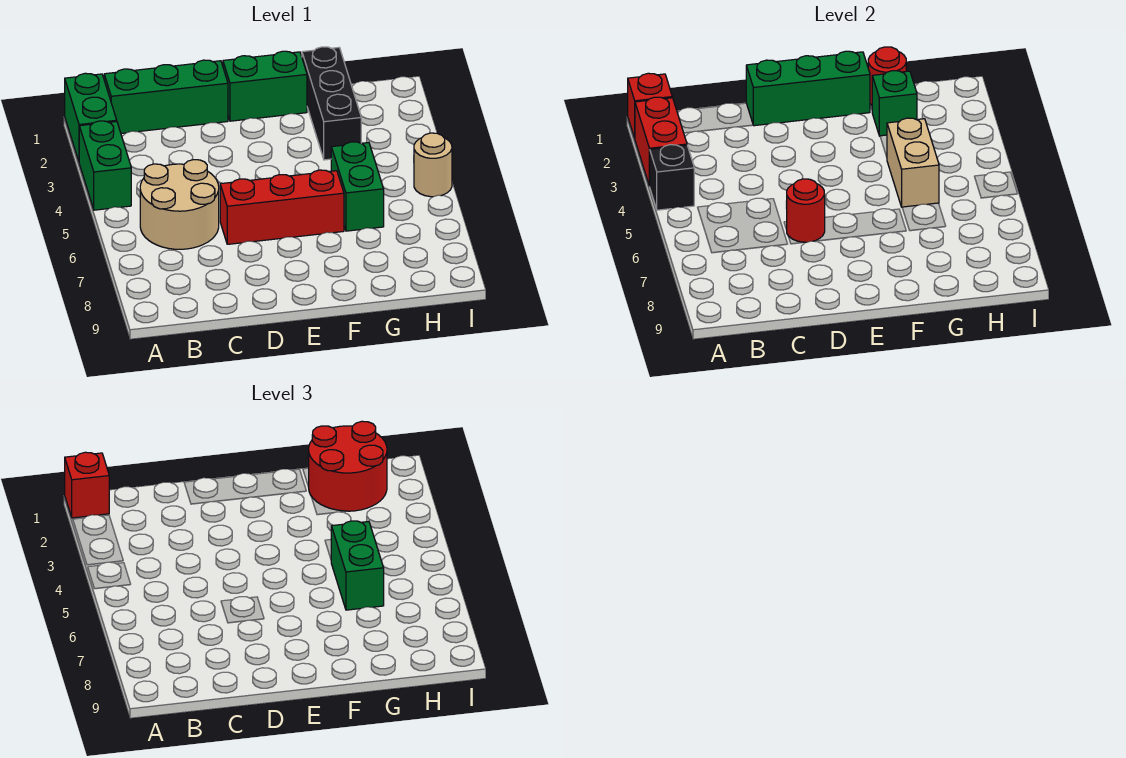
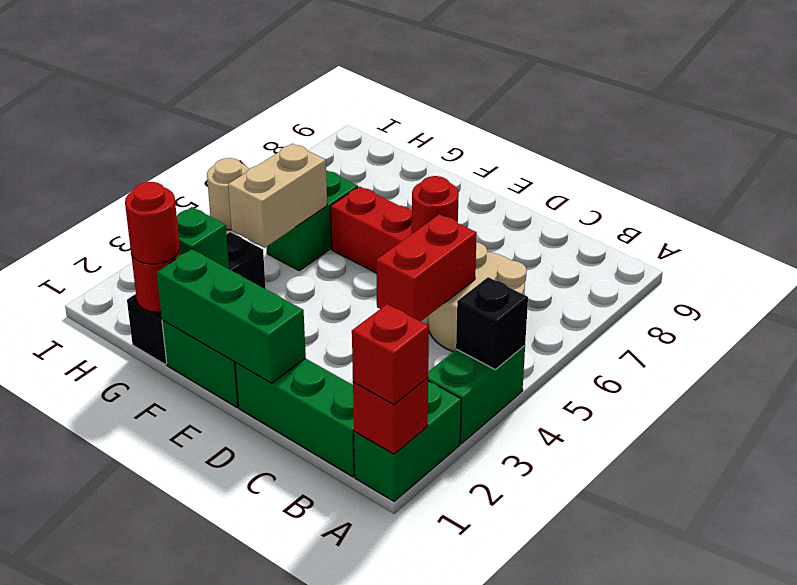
red brick A2:A3 level 2 -> red brick C4:C5 level 2
red round brick G1:H2 level 3 -> red round brick G1 level 3
green brick G5:G6 level 3 -> none

